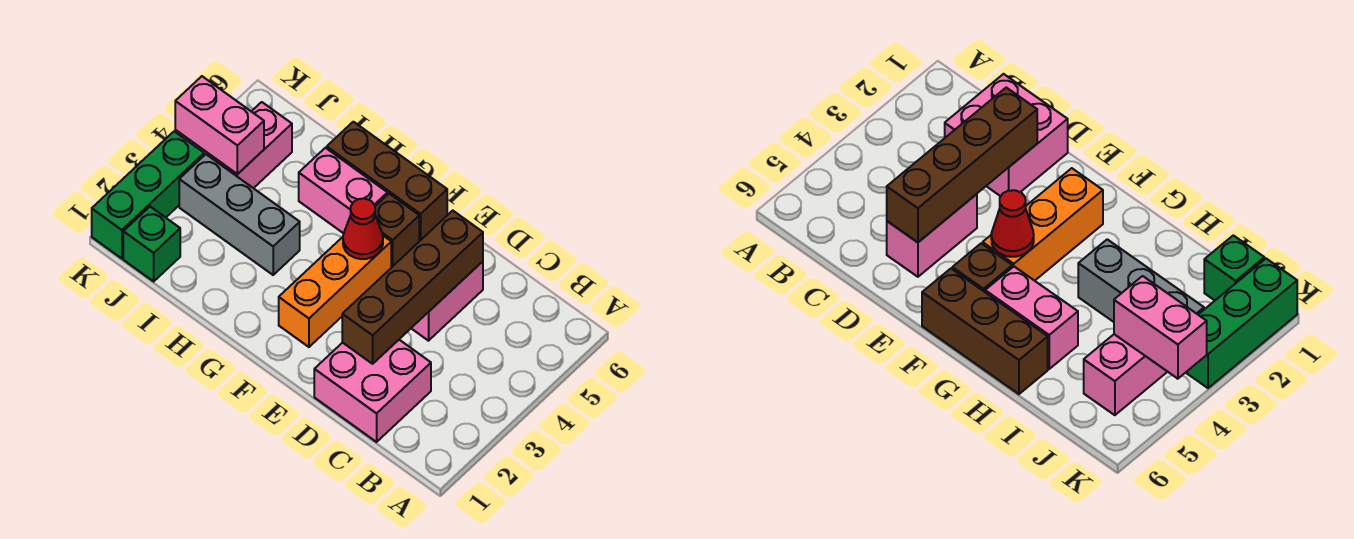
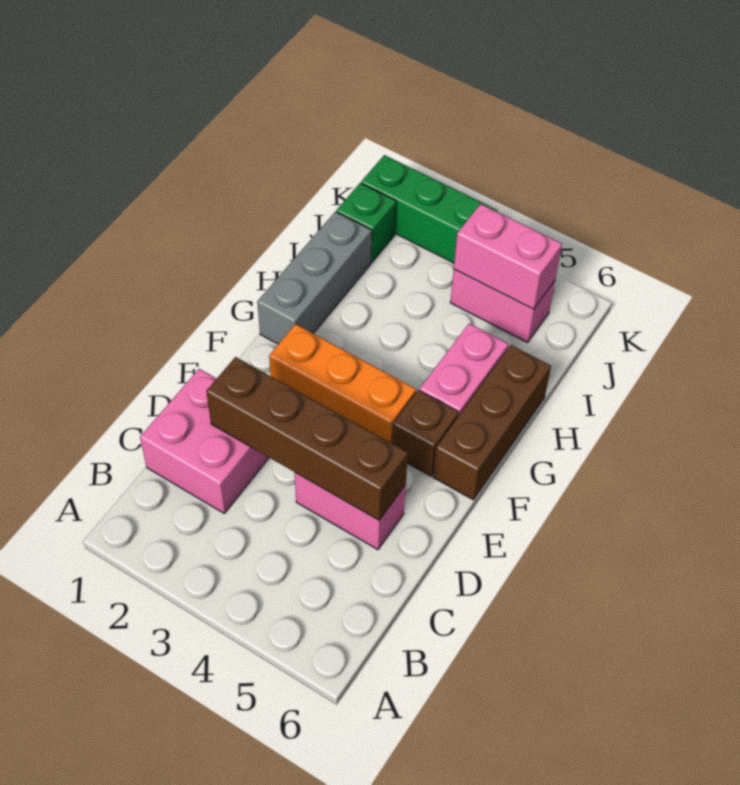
red cone F4 level 2 -> none
grey brick H3:J3 level 1 -> grey brick G1:I1 level 1
pink brick J4:K4 level 2 -> pink brick J4:J5 level 2

